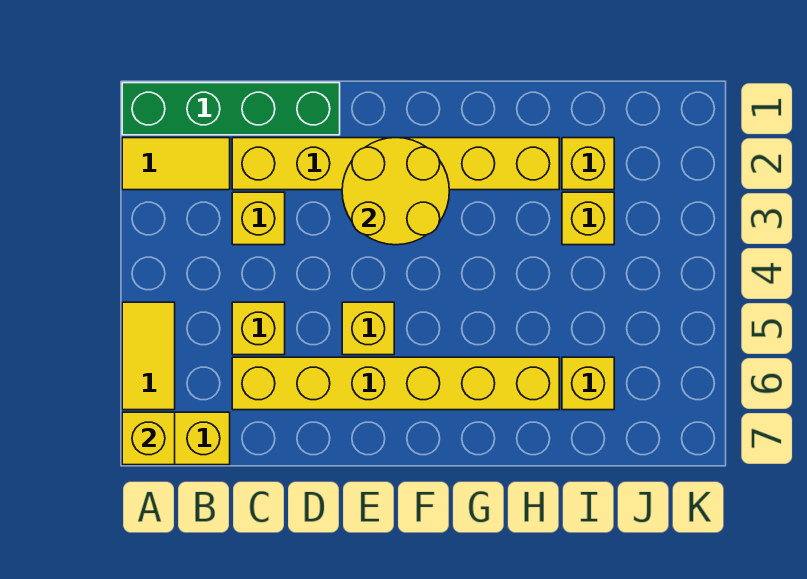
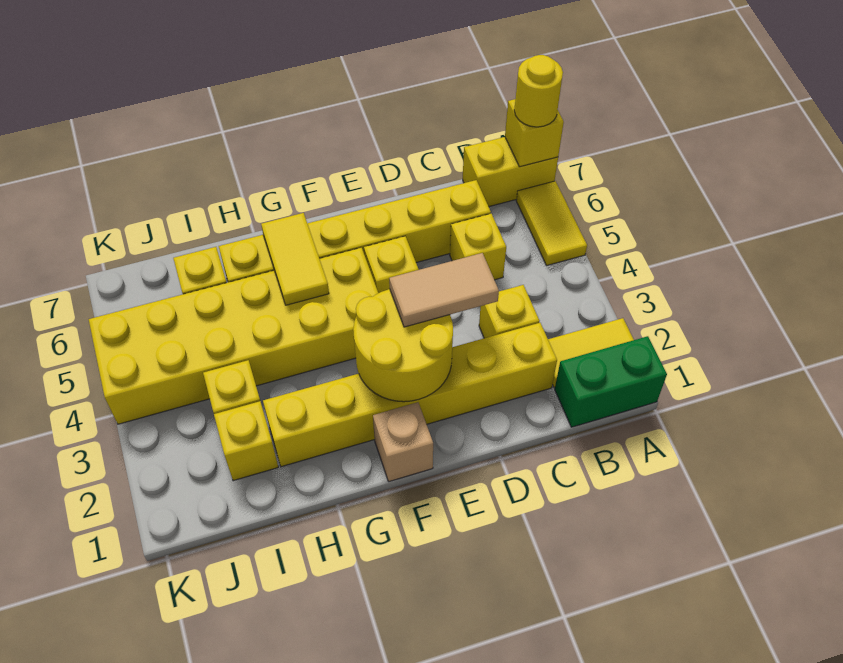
green brick A1:D1 level 1 -> green brick A1:B1 level 1
none -> yellow round brick A7 level 3
none -> tan tile D3:E3 level 3
none -> tan brick F1 level 1
none -> yellow brick F4:K5 level 1
none -> yellow tile G5:G6 level 2

